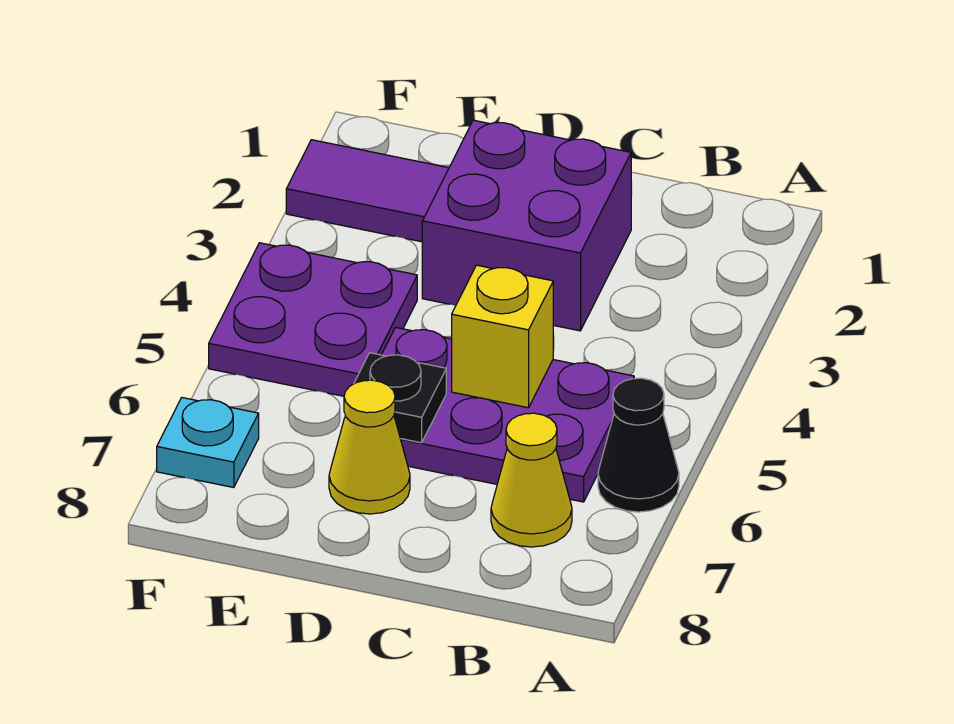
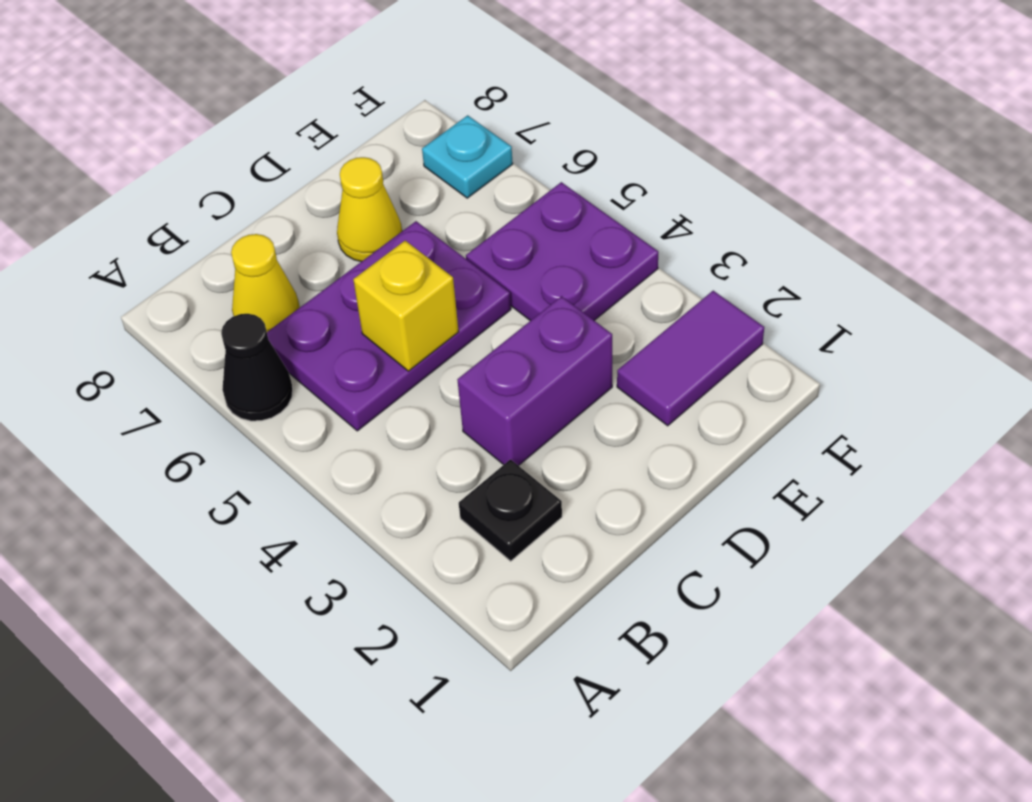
purple brick C2:D3 level 1 -> purple brick C3:D3 level 1
black plate D6 level 2 -> black plate B2 level 1

